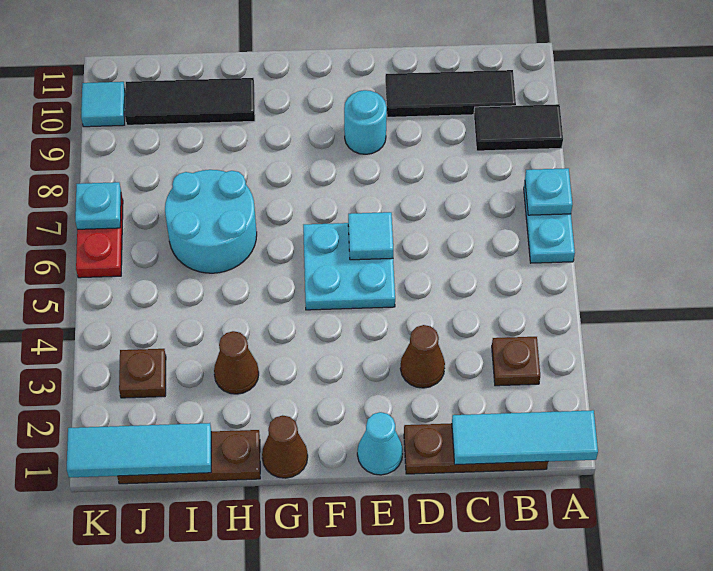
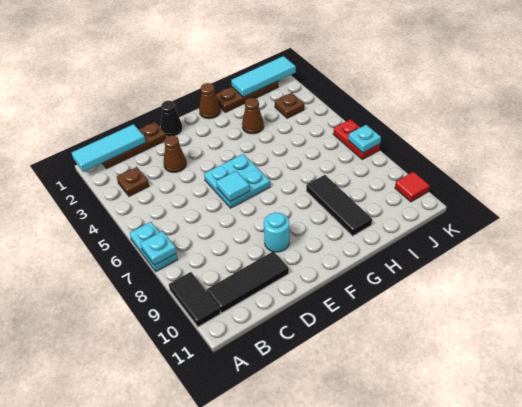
black tile A9:B9 level 1 -> black tile A9:A10 level 1
cyan cone E1 level 1 -> black cone E1 level 1
cyan round brick H6:I7 level 1 -> none
black tile H10:J10 level 1 -> black tile H8:H10 level 1
cyan tile K10 level 1 -> red tile K10 level 1

